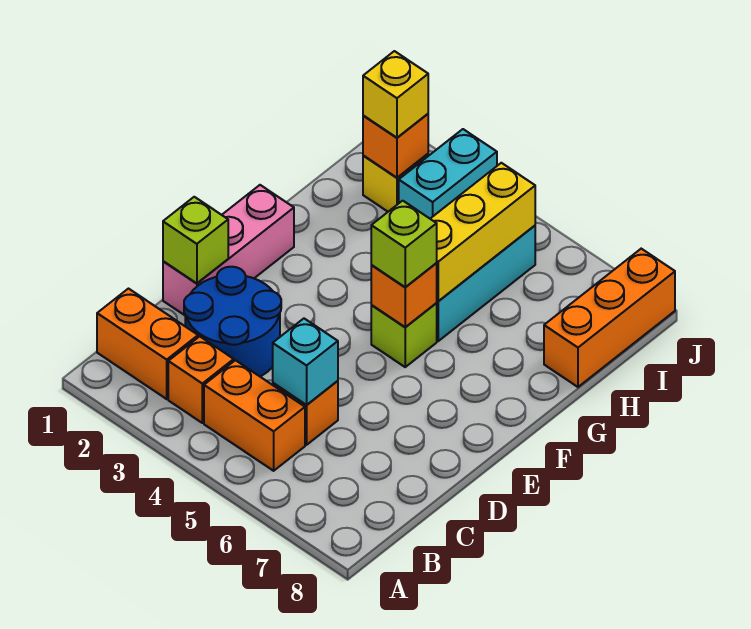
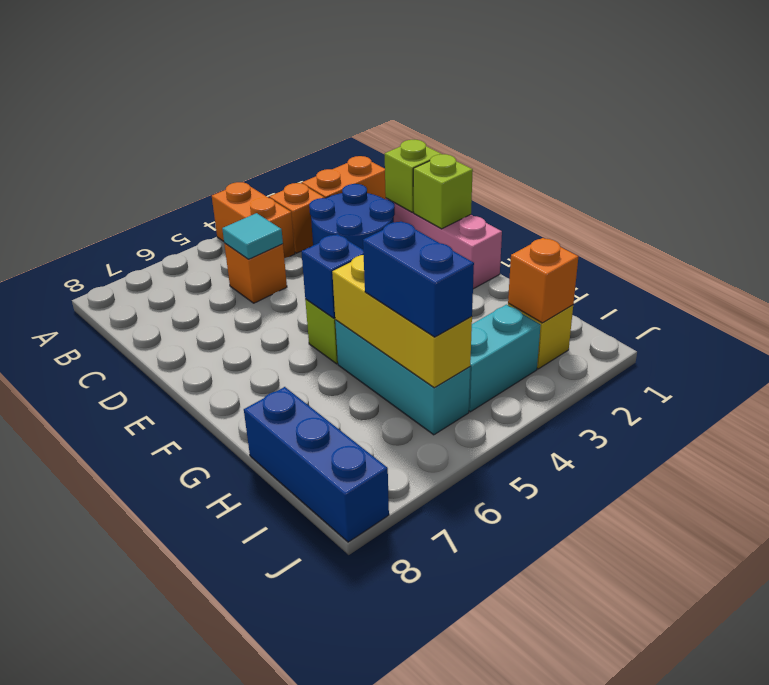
orange brick B4:B5 level 1 -> orange brick A4:B4 level 1
cyan brick C5 level 2 -> cyan tile C5 level 2
orange brick F5 level 2 -> blue brick F5 level 2
lime brick F5 level 3 -> lime brick E1 level 2
none -> blue brick H5:I5 level 3
orange brick H8:J8 level 1 -> blue brick H8:J8 level 1
yellow brick I2 level 3 -> none
cyan brick I3:J3 level 1 -> cyan brick I3:I4 level 1

